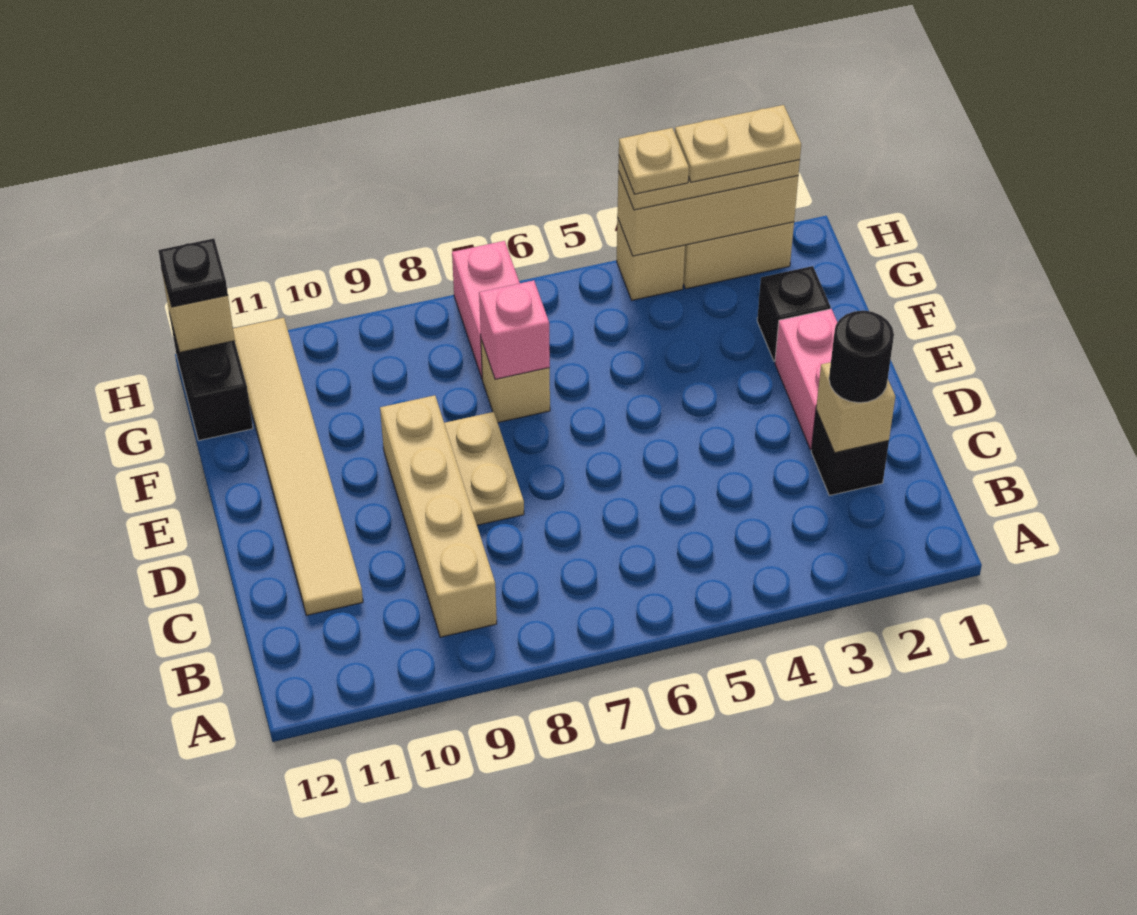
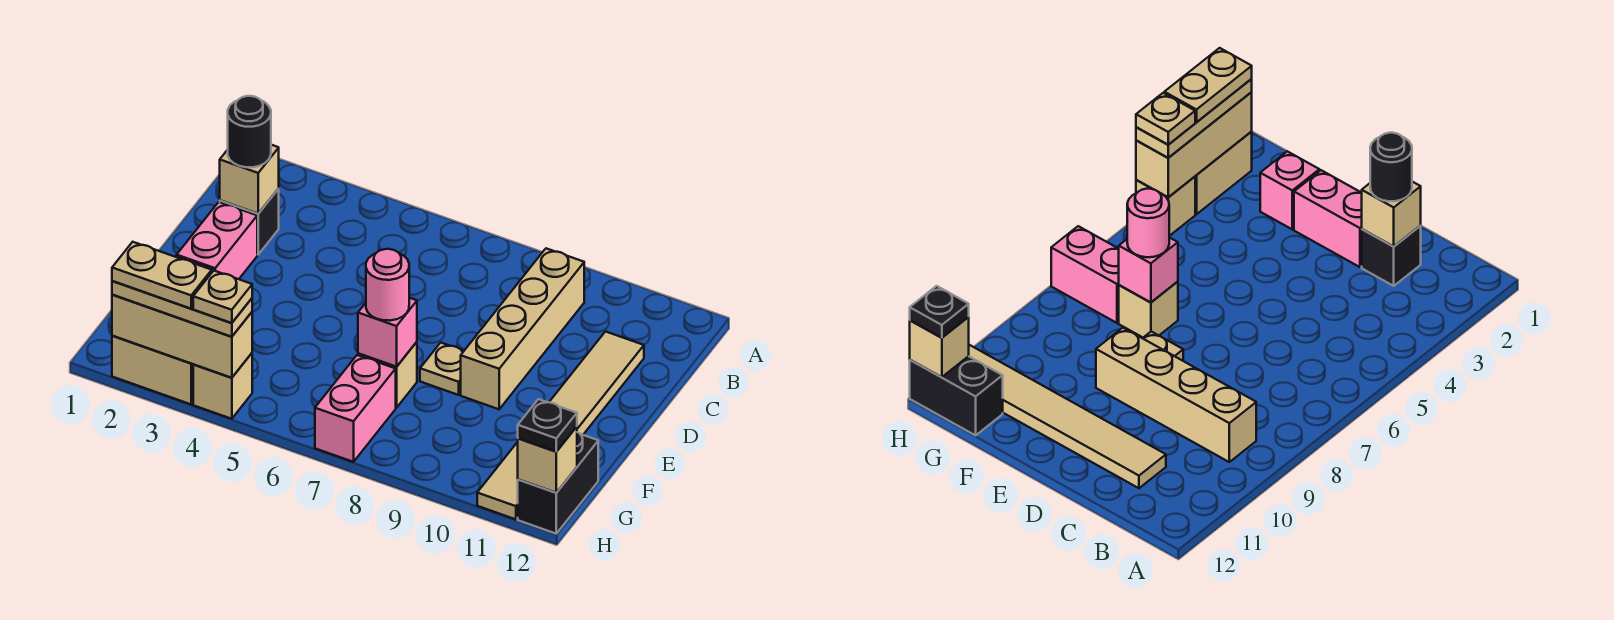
tan plate D8:E8 level 1 -> tan plate E8 level 1
black brick F2 level 1 -> pink brick F2 level 1
none -> pink round brick F7 level 3

